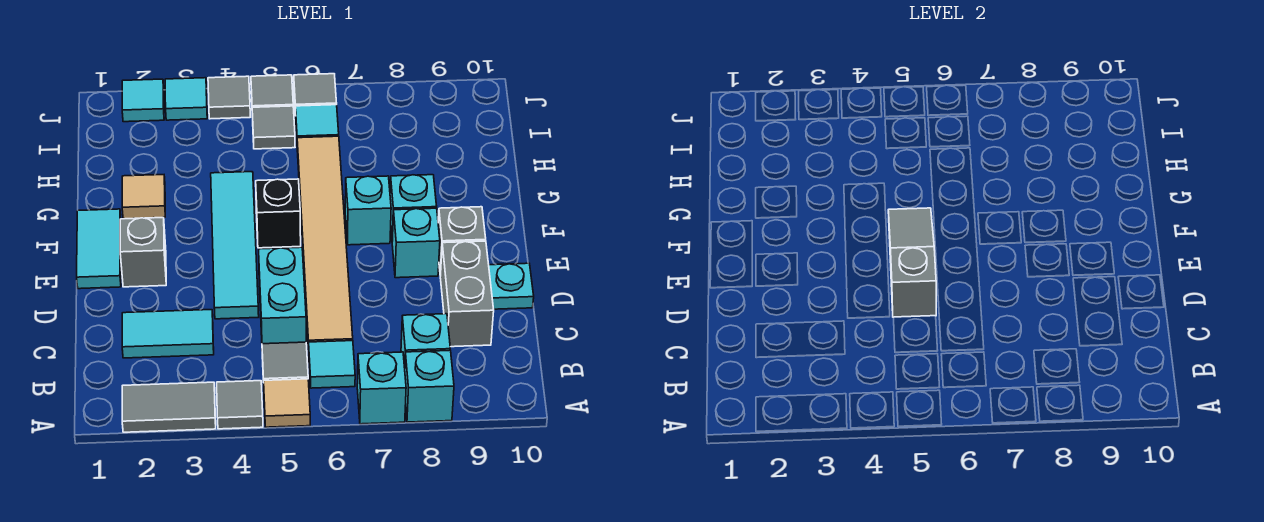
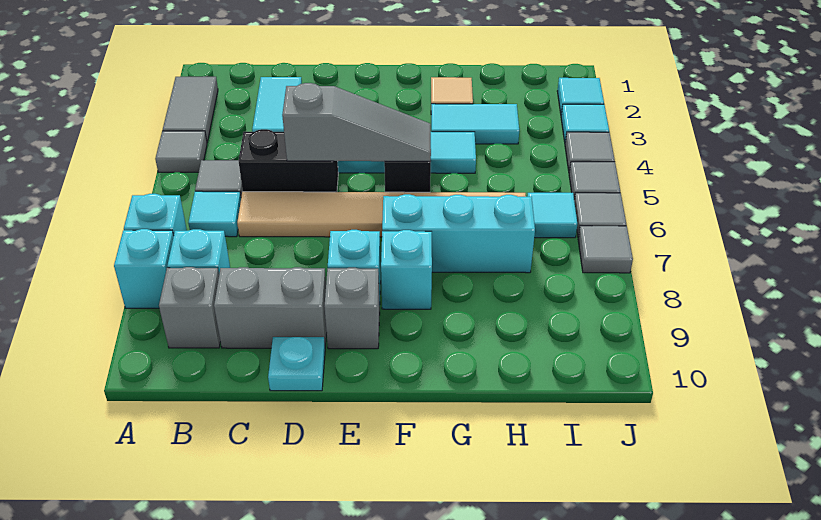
tan tile A5 level 1 -> none
cyan brick C5:D5 level 1 -> black brick C5:D5 level 1
cyan tile E1:F1 level 1 -> cyan tile G3:H3 level 1
grey brick E2 level 1 -> grey brick B9 level 1
cyan brick F7 level 1 -> cyan brick F7:H7 level 1
grey tile I5 level 1 -> grey tile J7 level 1

